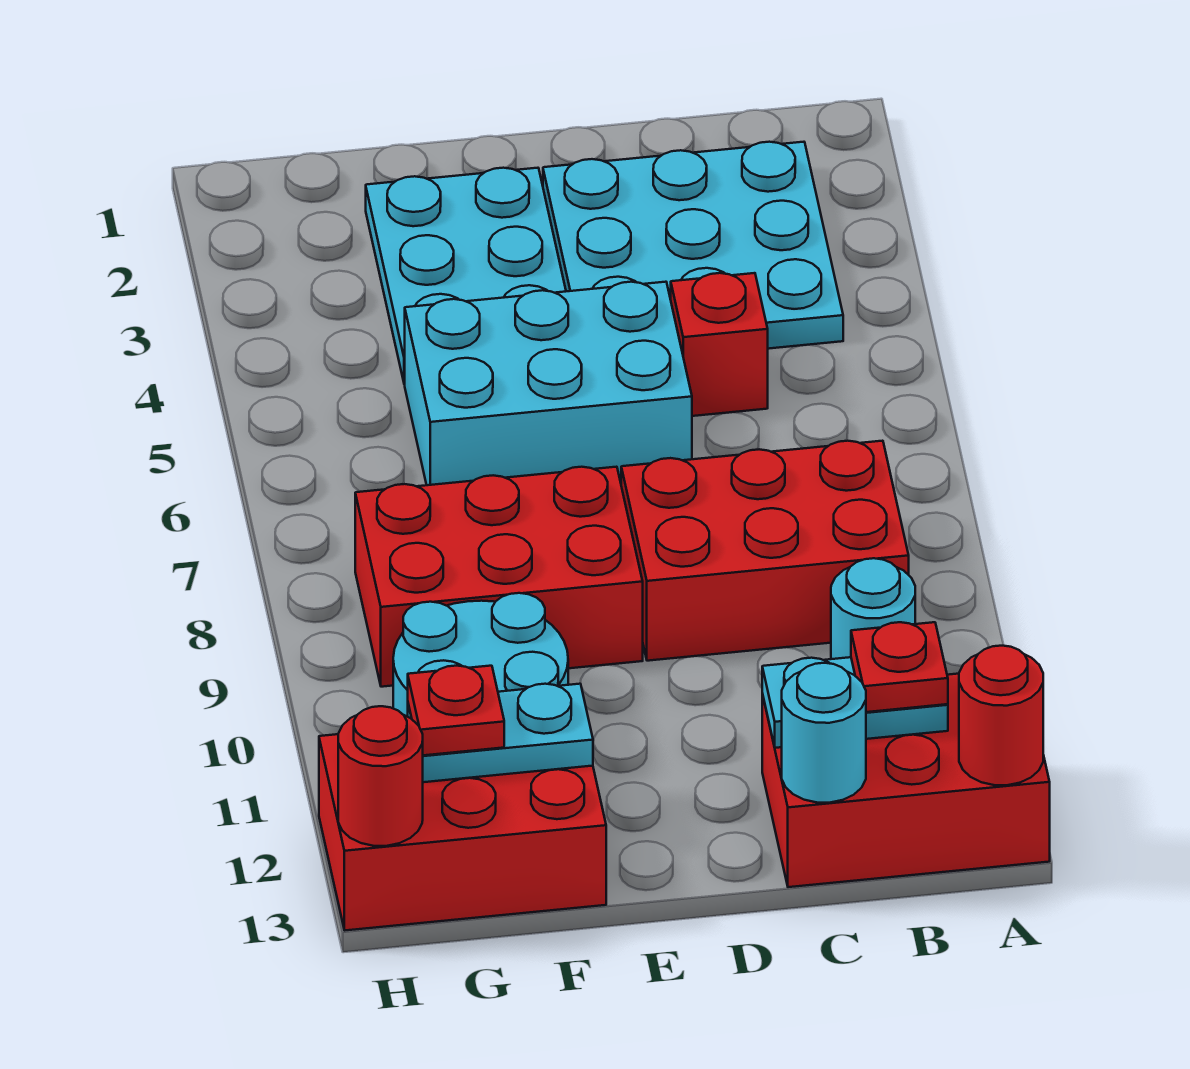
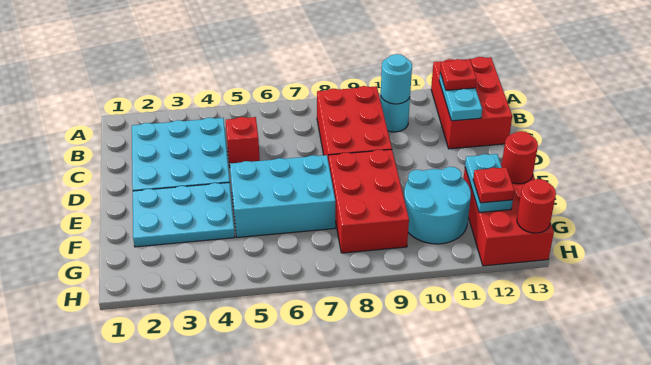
red round brick A13 level 2 -> red round brick F13 level 2
cyan round brick C13 level 2 -> cyan round brick B10 level 2
cyan brick D5:F6 level 1 -> cyan brick E5:F7 level 1

